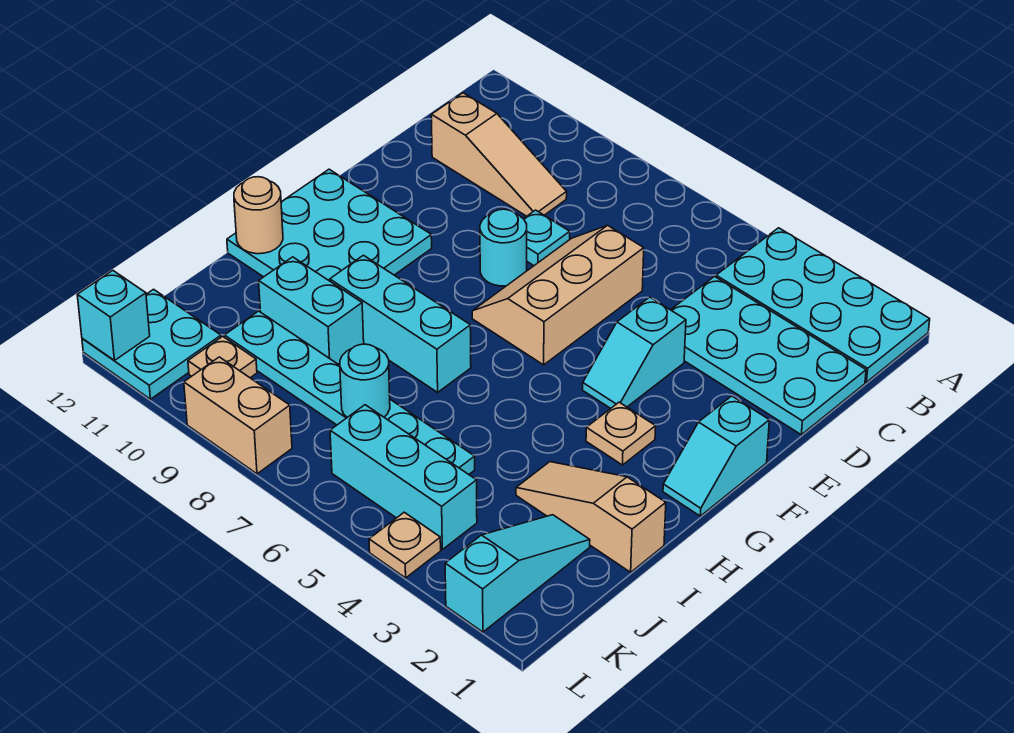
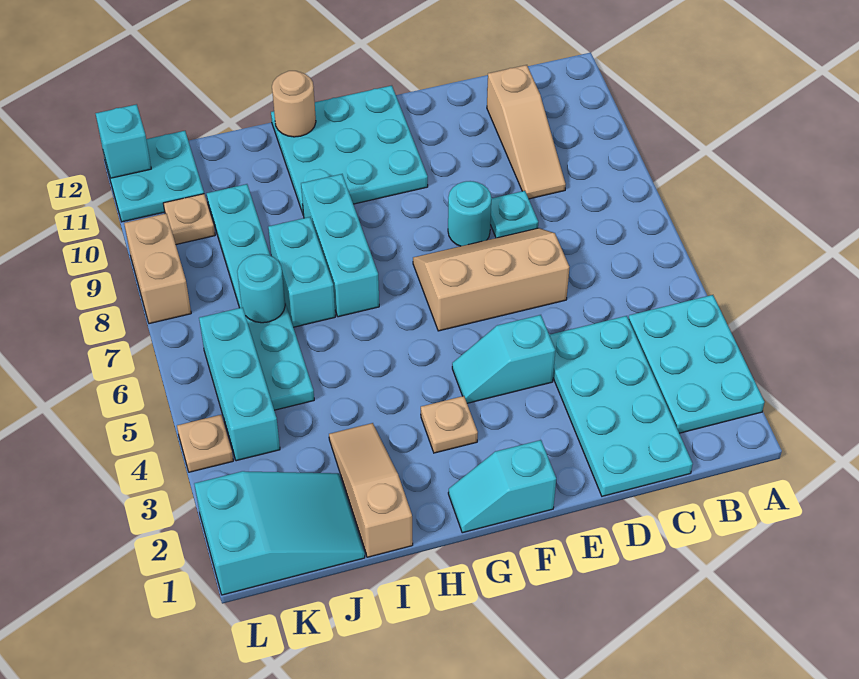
cyan plate A1:B4 level 1 -> cyan plate A2:B4 level 1
cyan brick I9:I10 level 1 -> cyan brick I7:I8 level 1
cyan slope J2:L2 level 1 top L -> cyan slope J1:L2 level 1 top L

